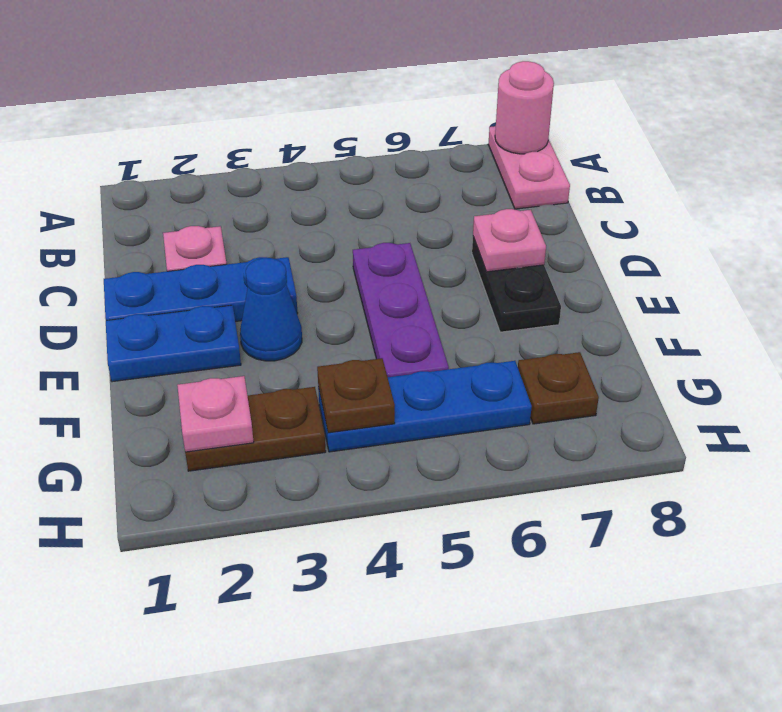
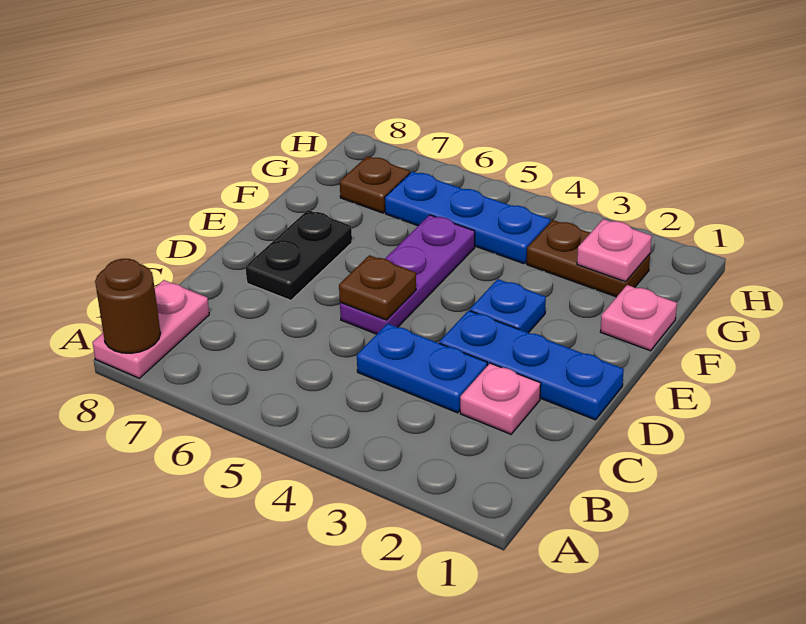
pink round brick A8 level 2 -> brown round brick A8 level 2
pink plate D7 level 2 -> pink plate F1 level 1
blue plate E1:E2 level 1 -> blue plate C3:C4 level 1
blue cone E3 level 1 -> blue plate E3 level 1
brown plate G4 level 2 -> brown plate D5 level 2

